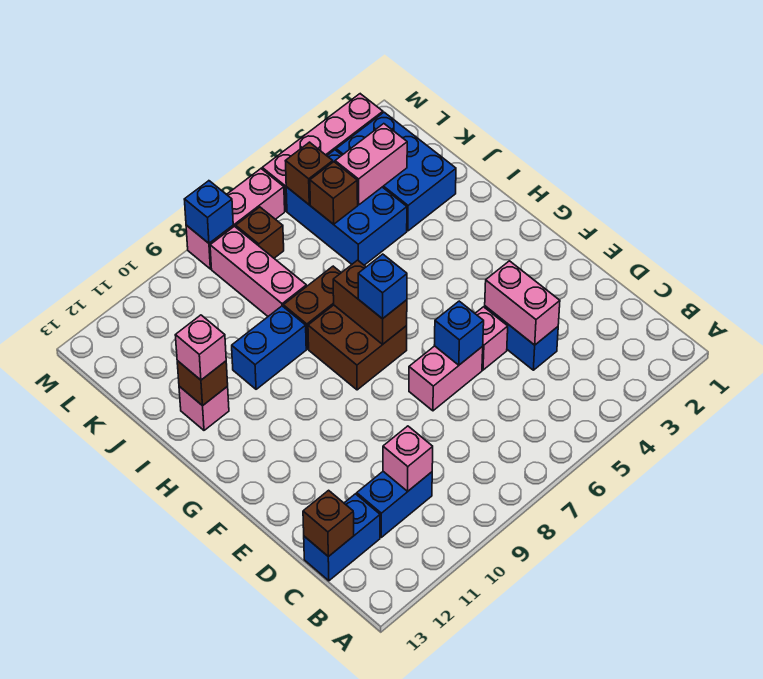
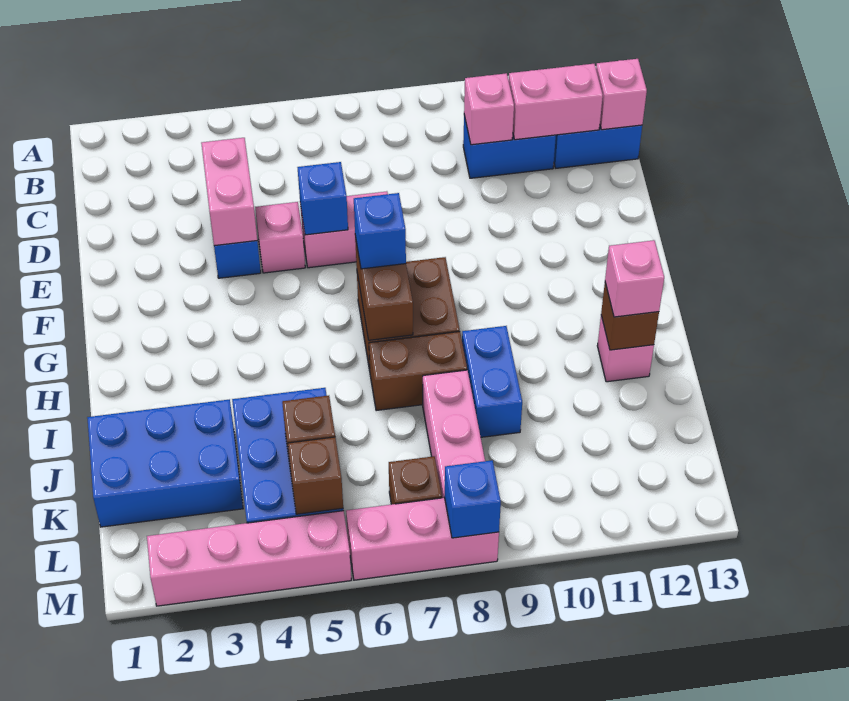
brown brick C13 level 2 -> pink brick C13 level 2
blue brick I9:I10 level 1 -> blue brick I9:J9 level 1
blue brick J2:L3 level 1 -> blue brick J1:K3 level 1
pink brick K3:K4 level 2 -> pink brick C11:C12 level 2

